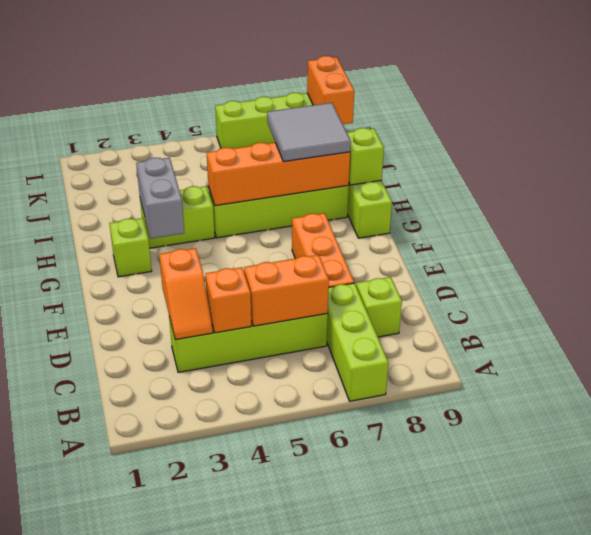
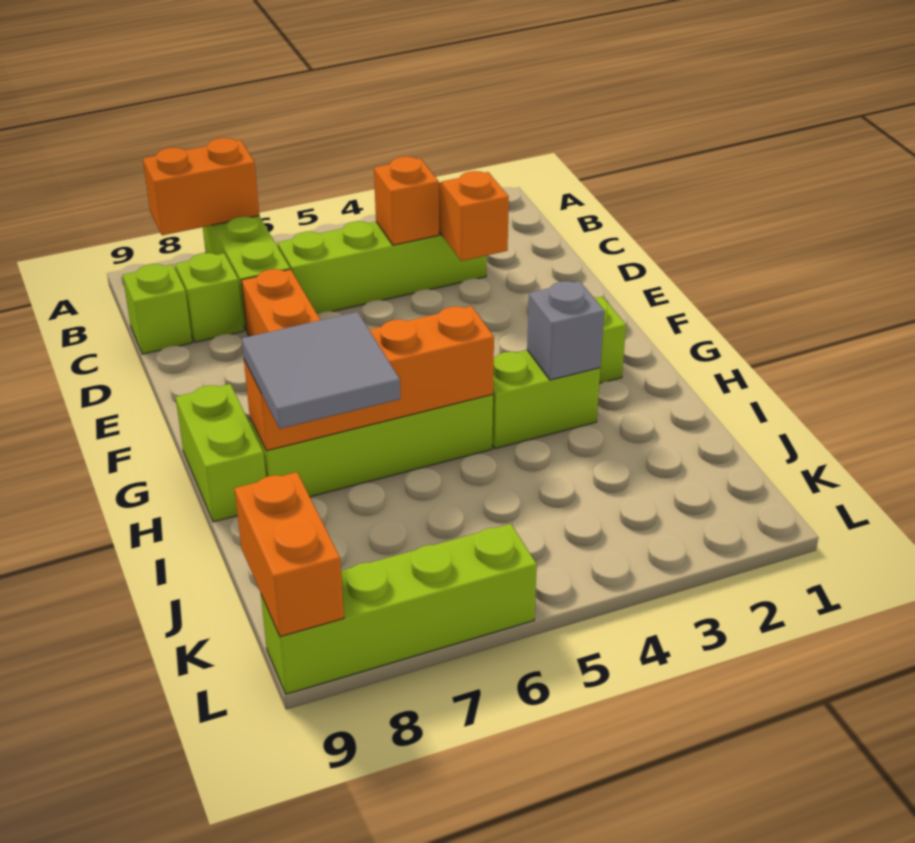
orange brick C5:C6 level 2 -> orange brick A7:A8 level 2
grey brick G3:H3 level 2 -> grey brick H3 level 2
lime brick H9 level 2 -> lime brick C9 level 1

